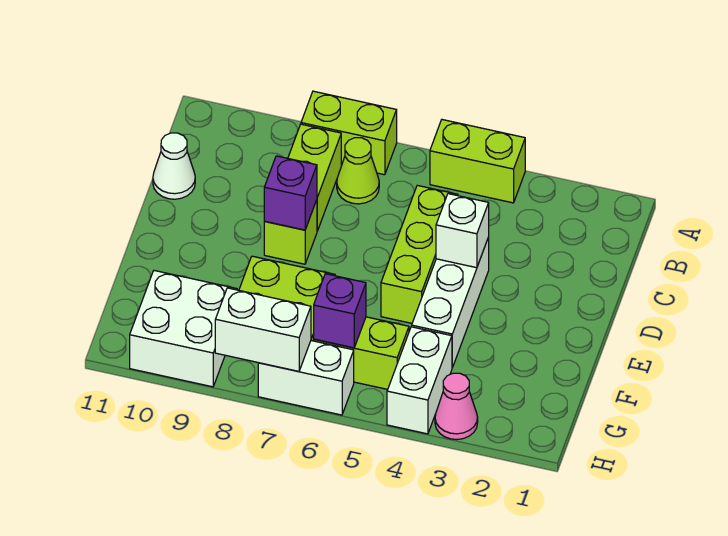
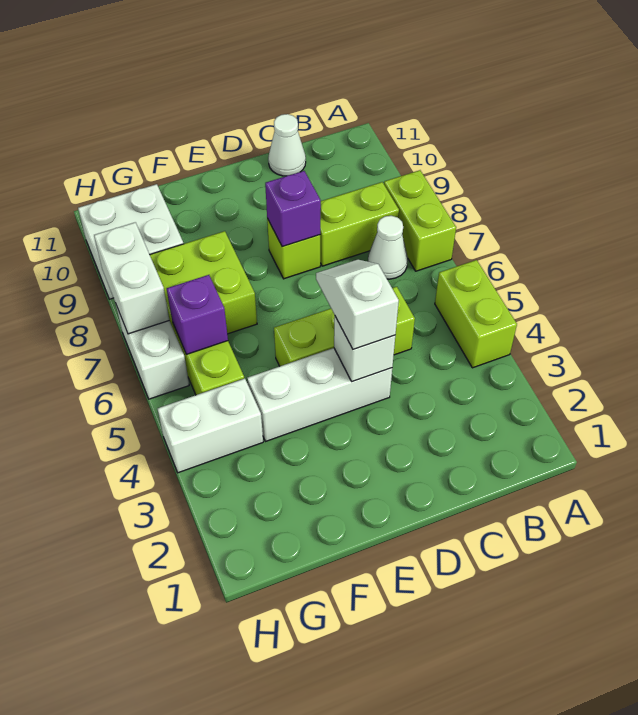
lime cone B7 level 1 -> white cone B7 level 1
none -> white slope D4:D5 level 3 top 4
pink cone H3 level 1 -> none

